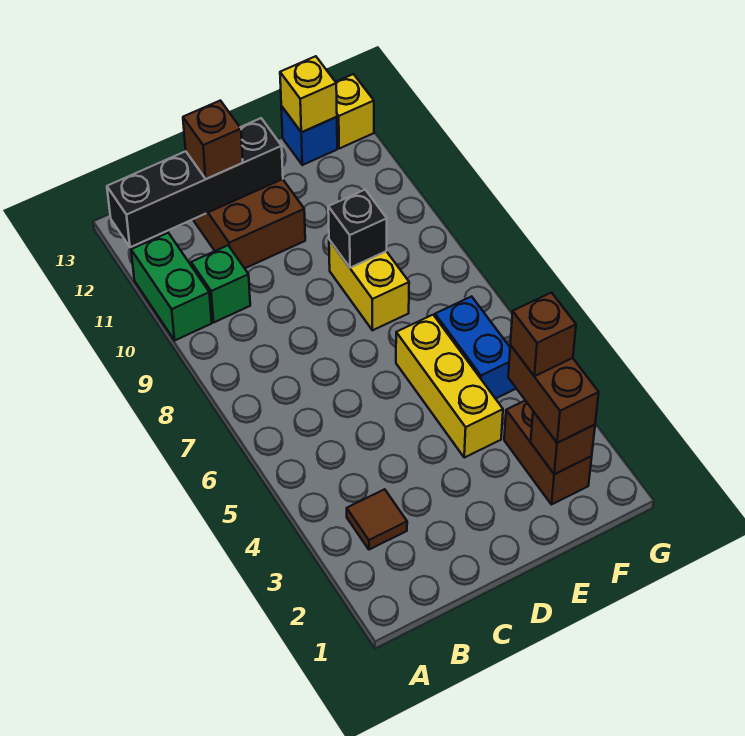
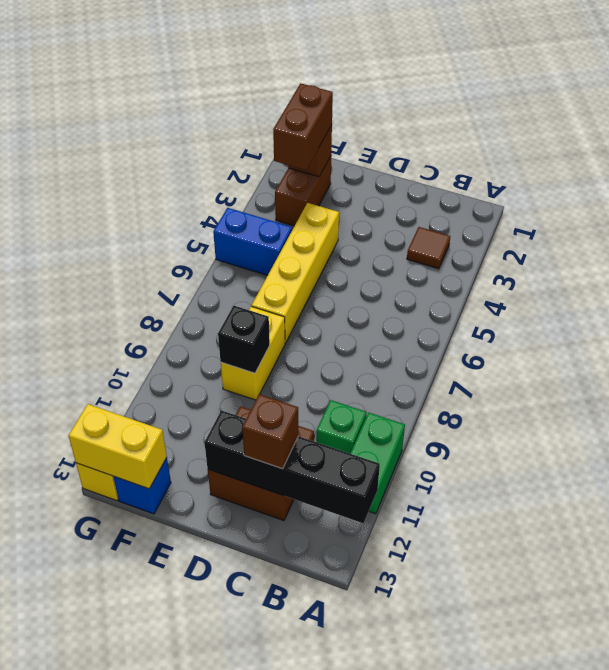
yellow brick E4:E6 level 1 -> yellow brick E4:E7 level 1
brown brick F3 level 4 -> none
blue brick F5:F6 level 1 -> blue brick F5:G5 level 1
yellow brick F13 level 2 -> yellow brick F13:G13 level 2

